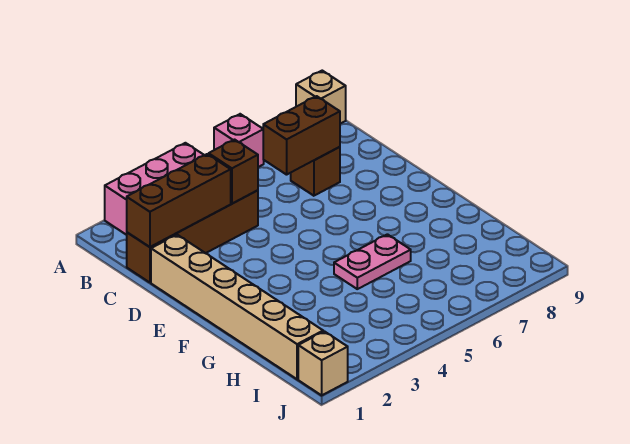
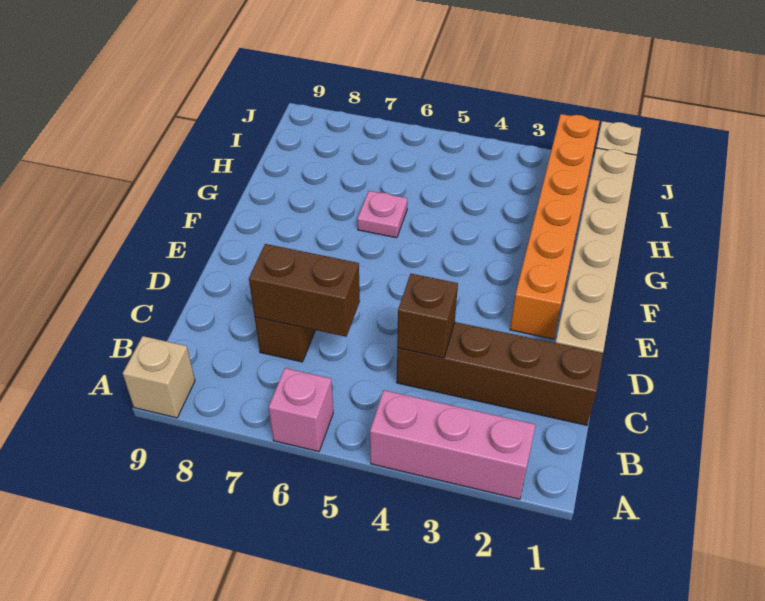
brown brick C1:C3 level 2 -> none
none -> orange brick E2:J2 level 1
pink plate G5:G6 level 1 -> pink plate G6 level 1

